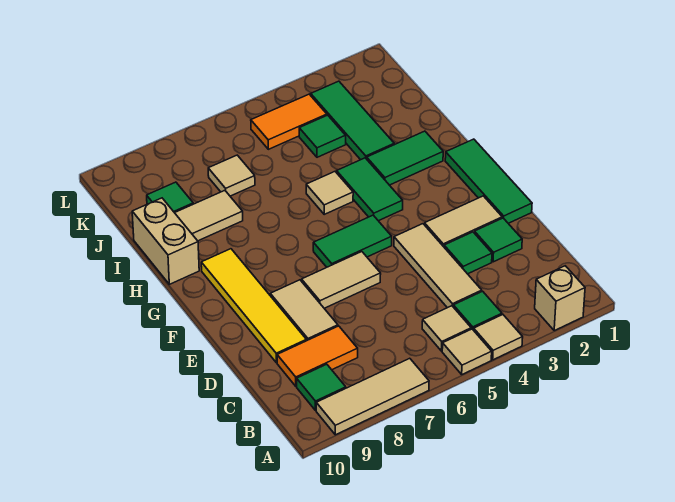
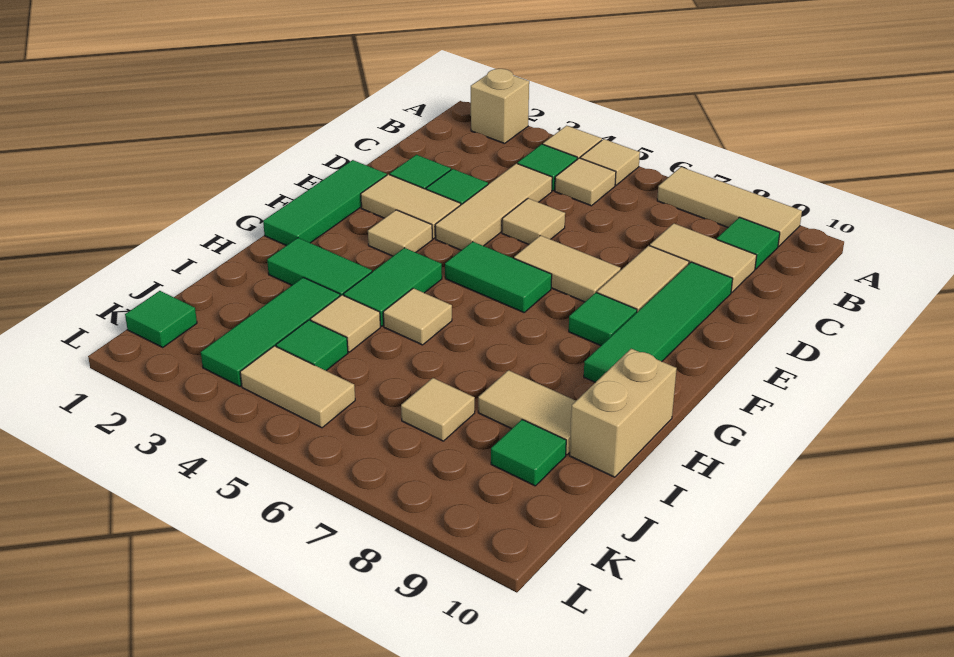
orange tile C8:C9 level 1 -> tan tile C8:C9 level 1
none -> tan tile D5 level 1
yellow tile D9:G9 level 1 -> green tile D9:G9 level 1
none -> tan tile F3 level 1
none -> green tile F8 level 1
none -> tan tile I4 level 1
none -> green tile K1 level 1
orange tile K4:K5 level 1 -> tan tile K4:K5 level 1

